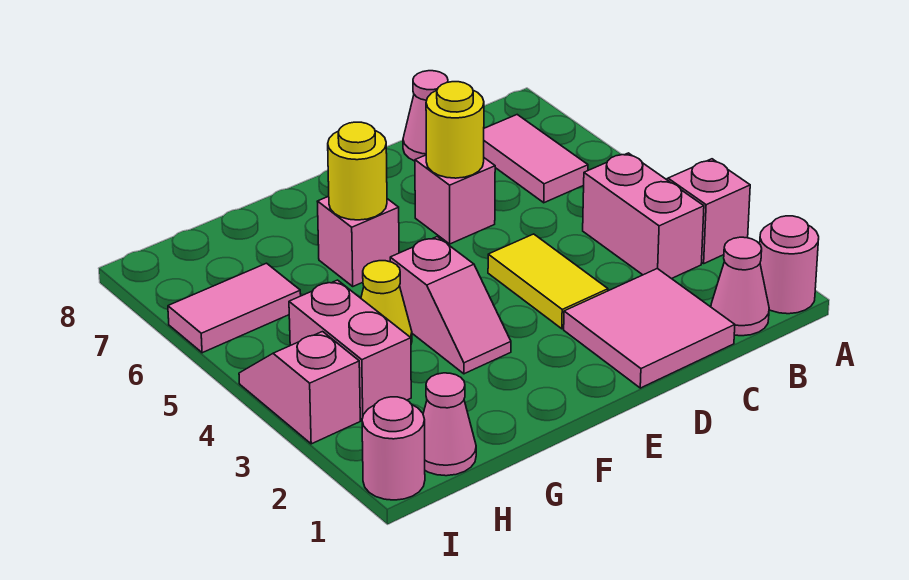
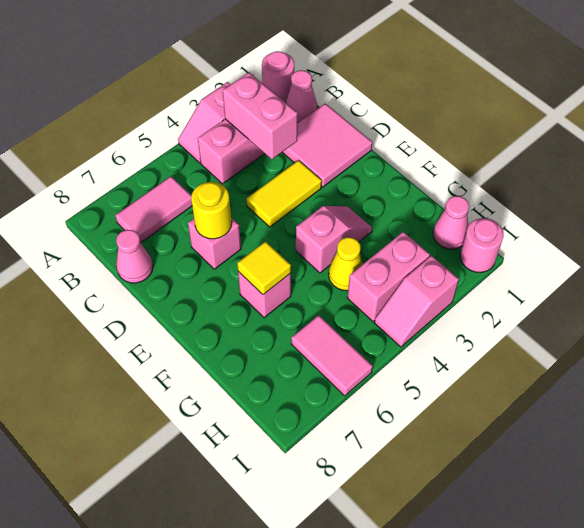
none -> pink brick B3:C3 level 2
yellow round brick F6 level 2 -> yellow tile F6 level 2

